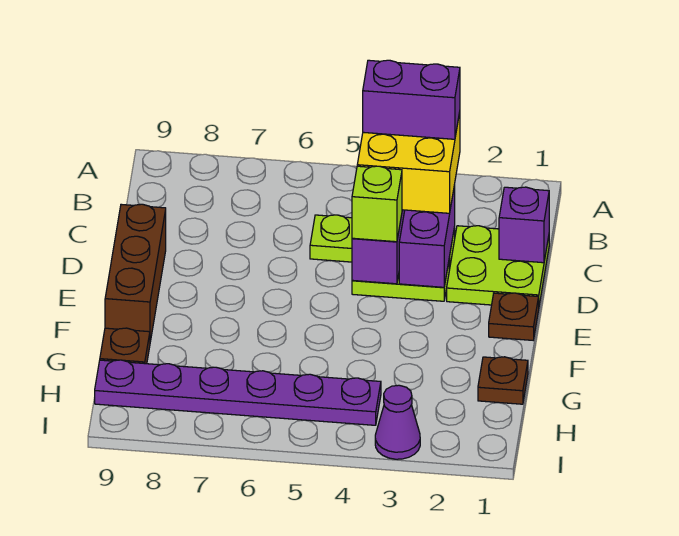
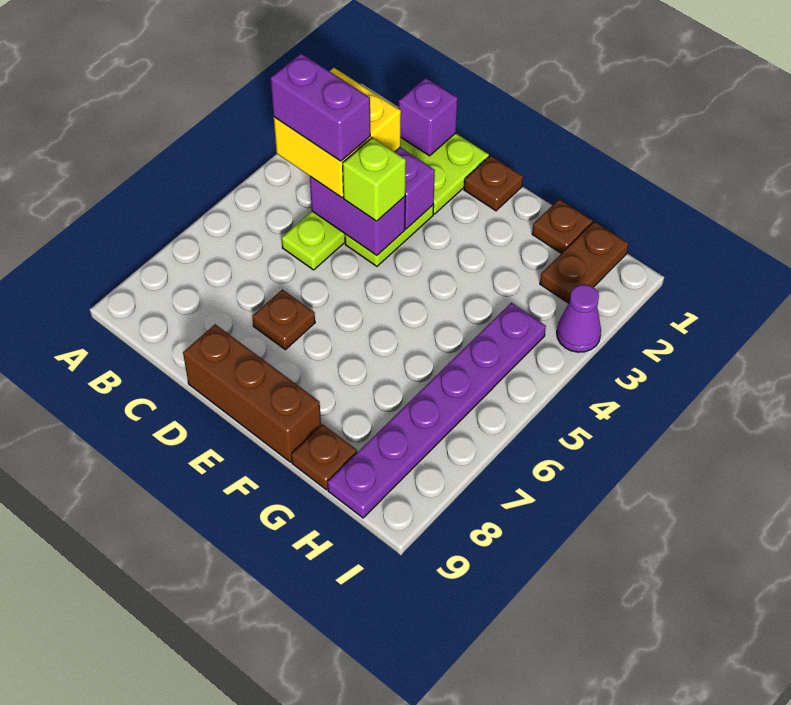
purple brick B3:B4 level 4 -> purple brick B4:C4 level 4
none -> brown plate D7 level 1
none -> brown plate H1:H2 level 1

